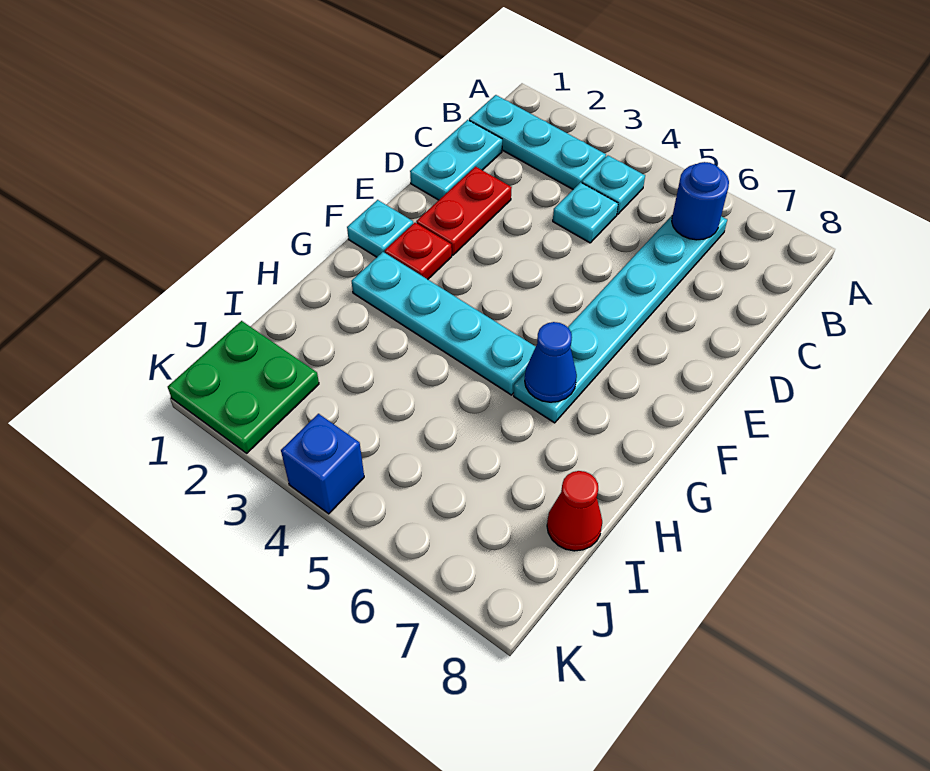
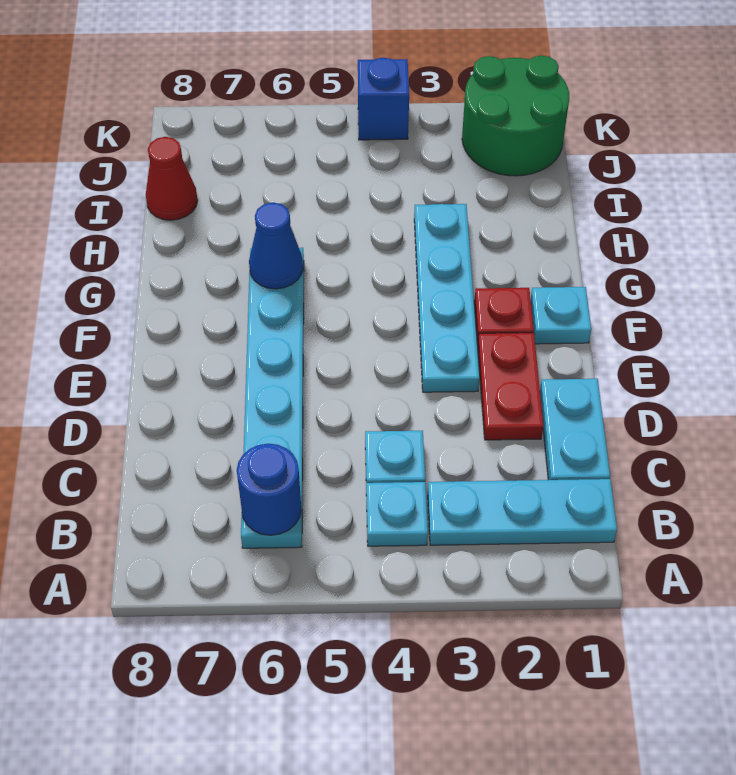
cyan plate G2:G5 level 1 -> cyan plate E3:H3 level 1
green plate J1:K2 level 1 -> green round brick J1:K2 level 1

